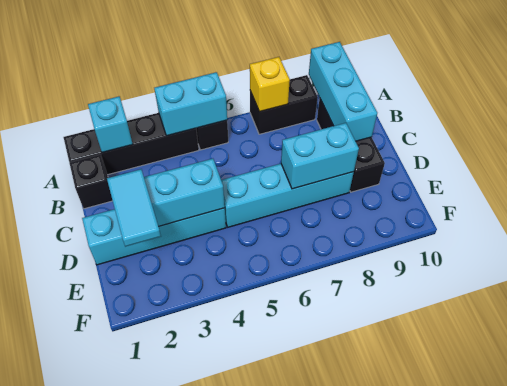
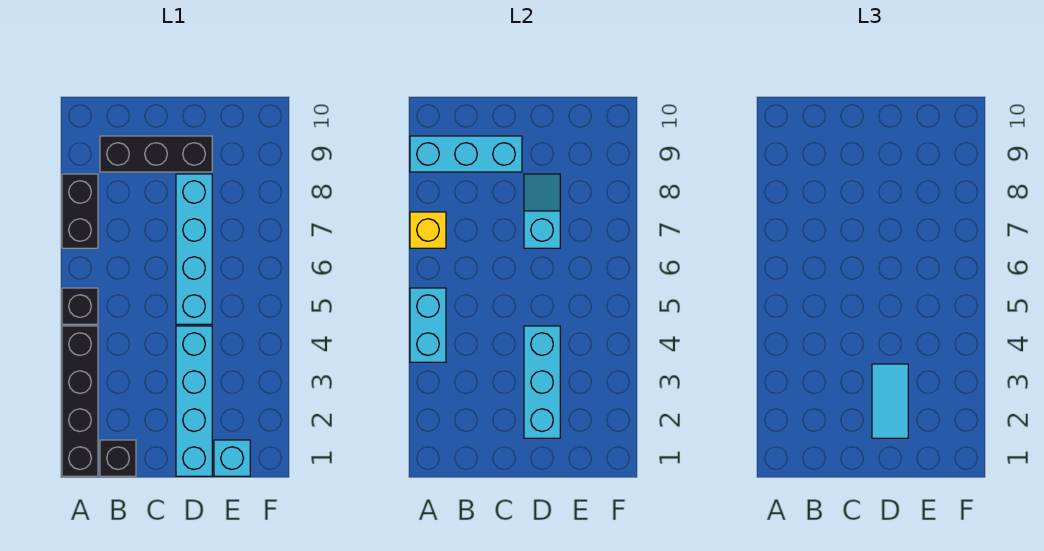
cyan brick A2 level 2 -> cyan brick E1 level 1
cyan tile D2:E2 level 3 -> cyan tile D2:D3 level 3
cyan brick D7:D8 level 2 -> cyan slope D7:D8 level 2 top 7

